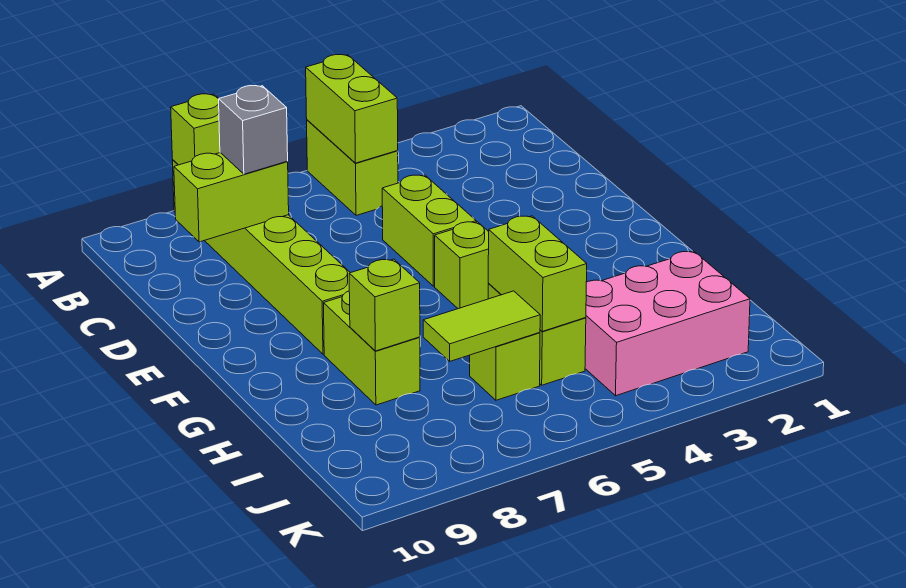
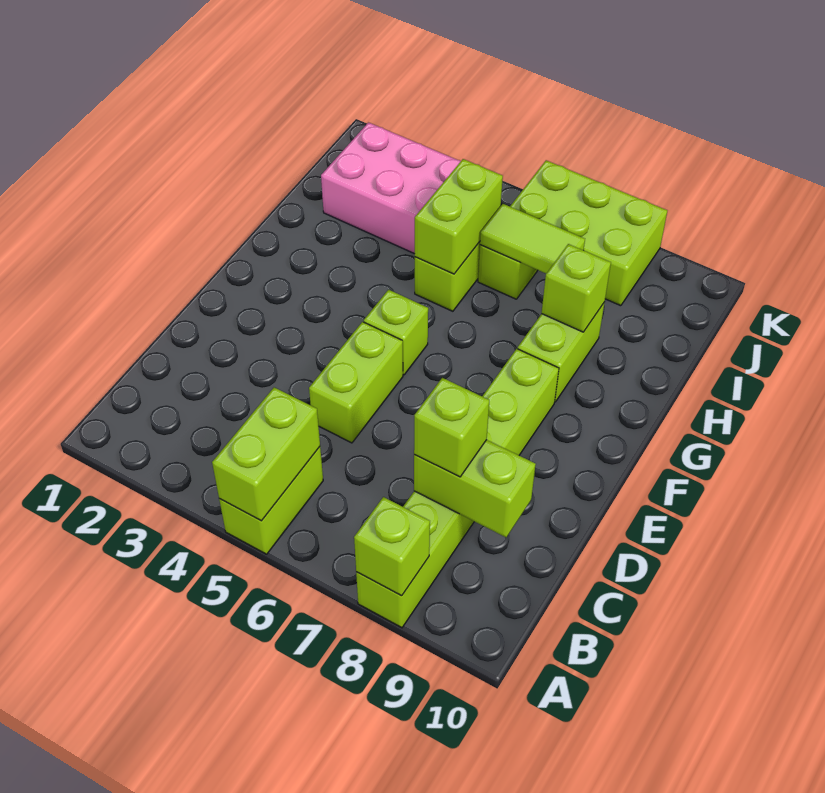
grey brick C8 level 3 -> lime brick C8 level 3
none -> lime brick J6:K8 level 1

